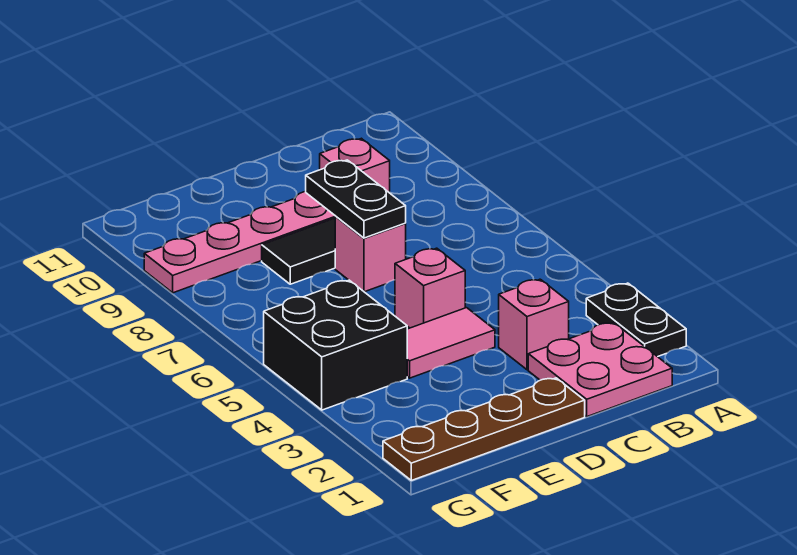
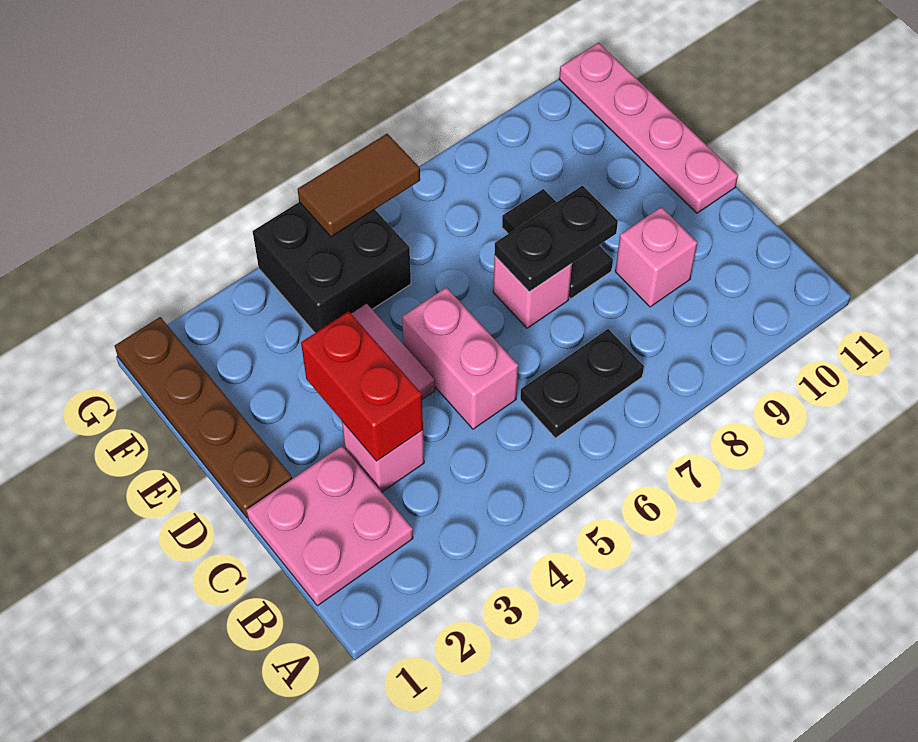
black plate A2:A3 level 1 -> black plate B6:B7 level 1
none -> red brick C3:D3 level 2
pink brick D5 level 1 -> pink brick C5:D5 level 1
pink plate D9:G9 level 1 -> pink plate D11:G11 level 1
none -> brown tile G5:G6 level 2

